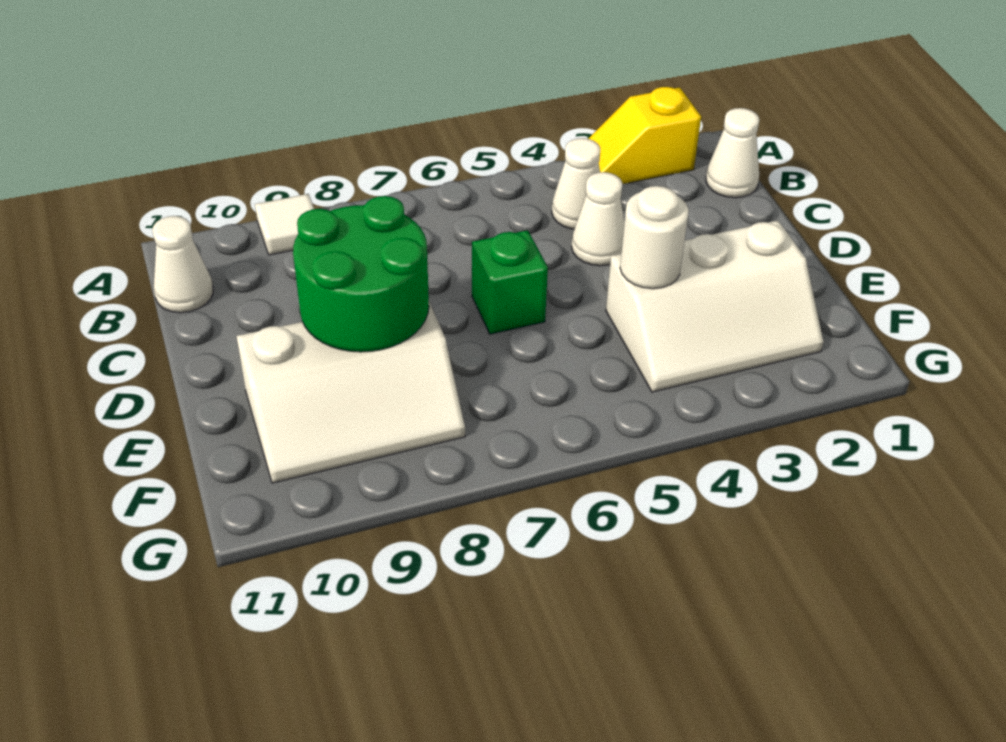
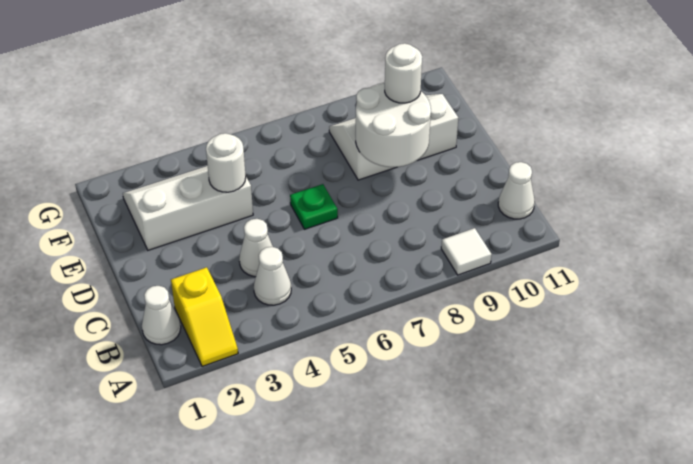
yellow slope A2:A3 level 1 top 2 -> yellow slope A2:B2 level 1 top B
green brick D6 level 1 -> green plate D6 level 1
green round brick D8:E9 level 2 -> white round brick D8:E9 level 2
none -> white round brick E9 level 3

